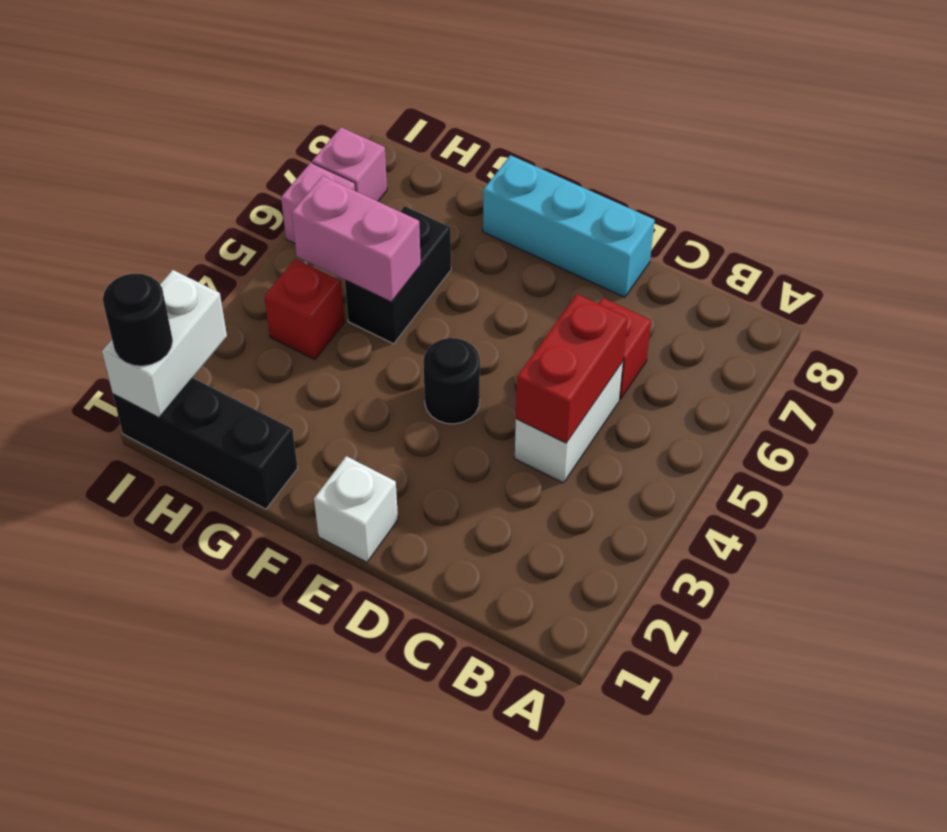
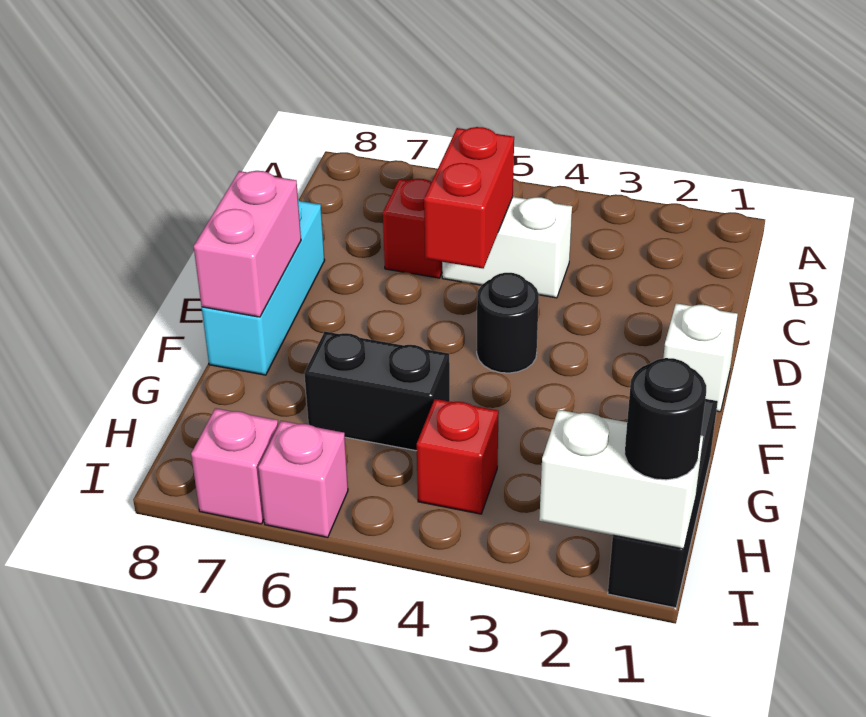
red brick C4:C5 level 2 -> red brick C5:D5 level 2
pink brick G5:H5 level 2 -> pink brick E8:F8 level 2

